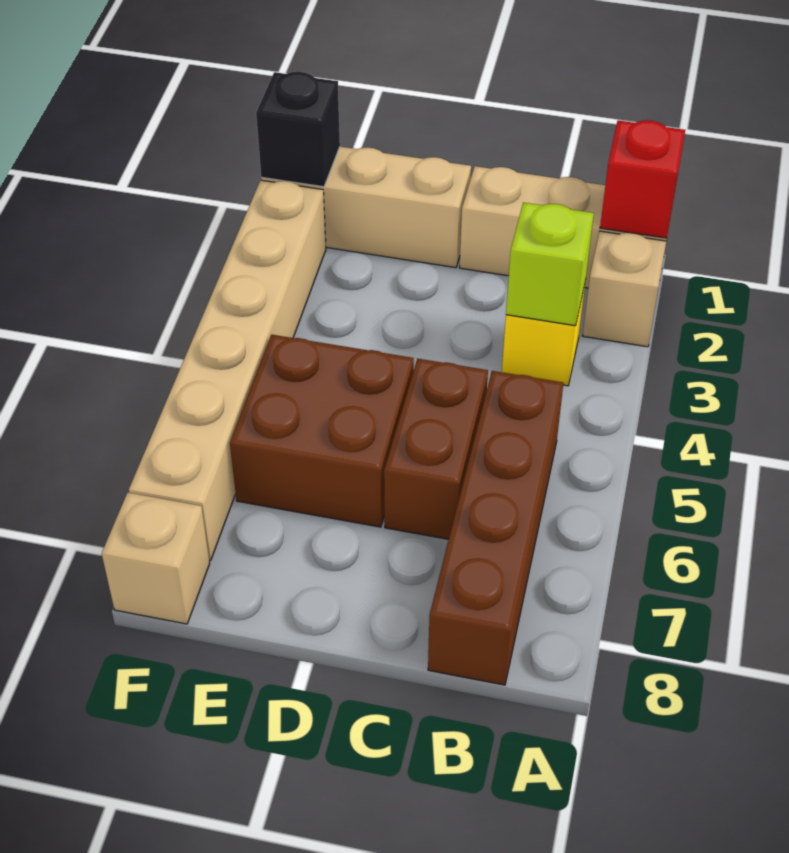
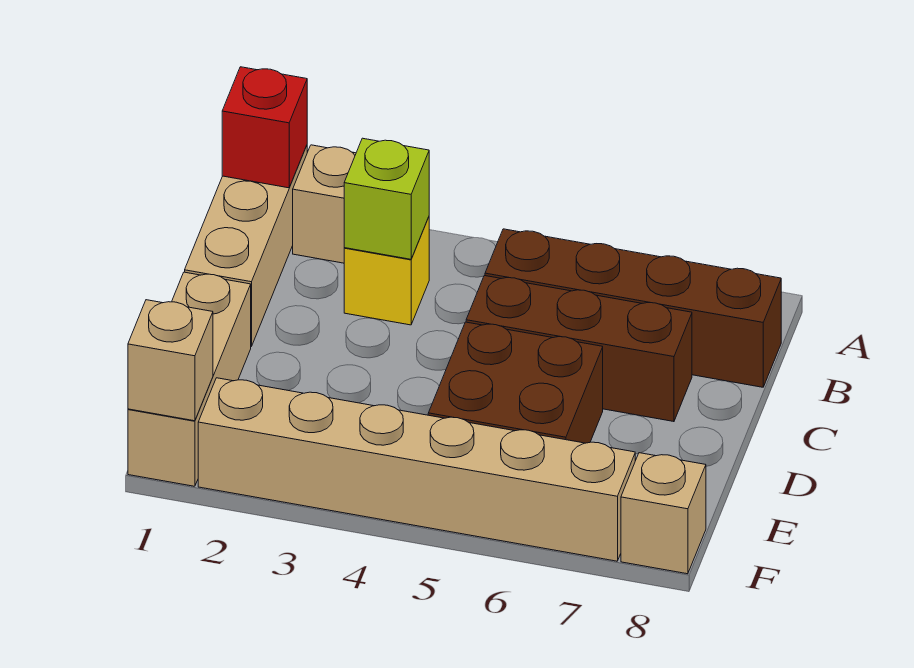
brown brick C5:C6 level 1 -> brown brick C5:C7 level 1
black brick F1 level 2 -> tan brick F1 level 2

